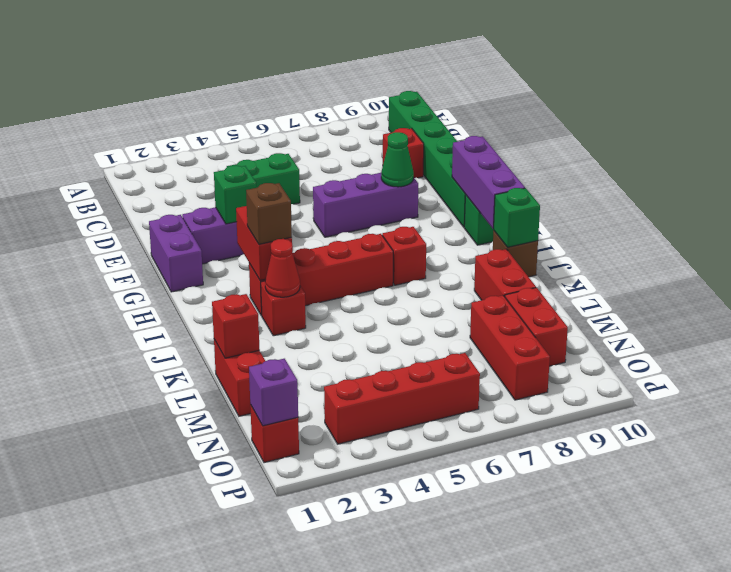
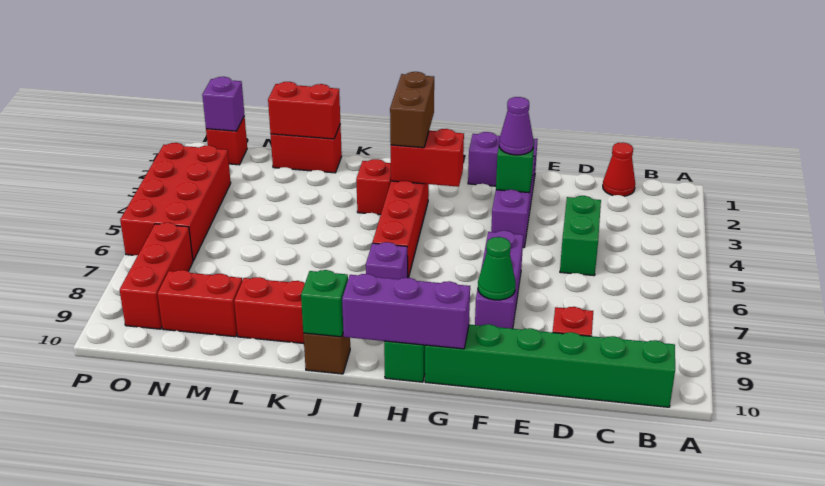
none -> purple cone F3 level 3
brown brick I3 level 3 -> brown brick I2:I3 level 3
red brick I7 level 1 -> purple brick I7 level 1
red cone J3 level 2 -> red cone C1 level 1
red brick L1 level 2 -> red brick L1:M1 level 2
red brick M8:O8 level 1 -> red brick O7:O9 level 1
red brick O3:O6 level 1 -> red brick O3:P6 level 1

